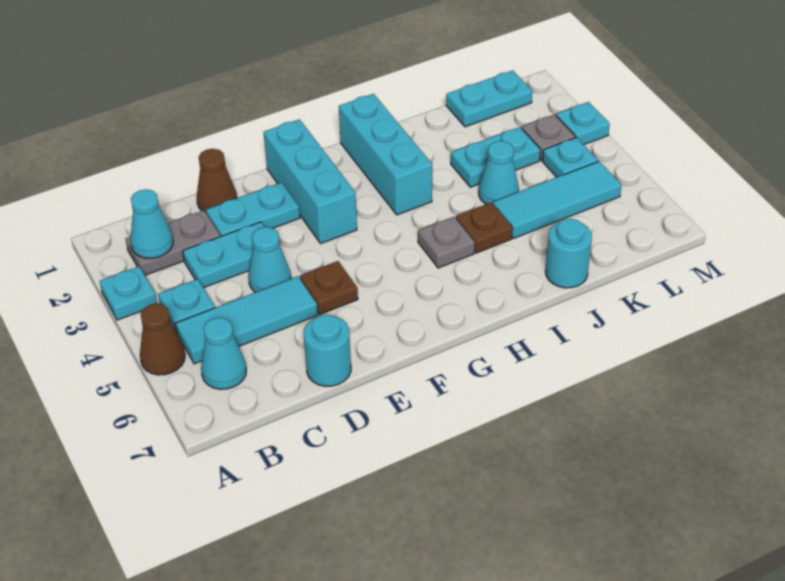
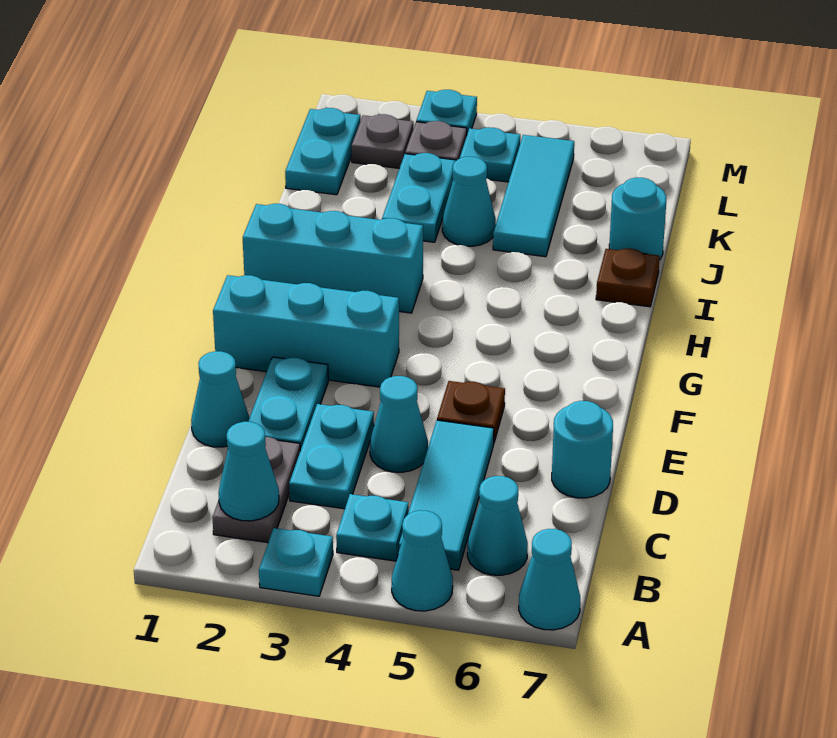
brown cone A5 level 1 -> cyan cone A5 level 1
none -> cyan cone A7 level 1
brown cone D1 level 1 -> cyan cone D1 level 1
grey plate H5 level 1 -> grey plate L2 level 1
brown plate I5 level 1 -> brown plate I7 level 1

